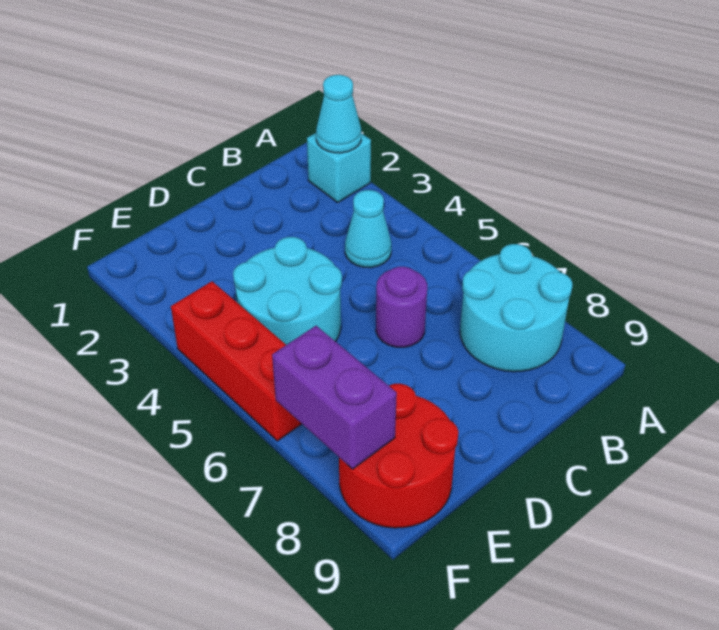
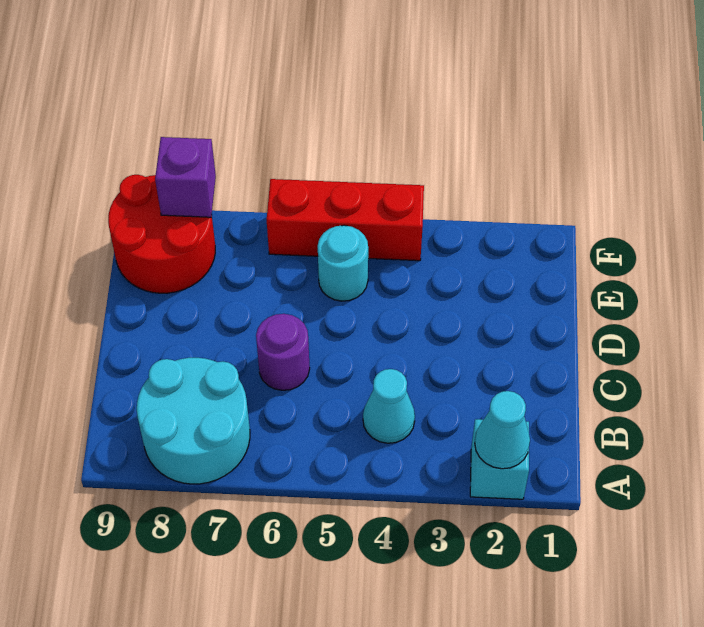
cyan round brick D4:E5 level 1 -> cyan round brick E5 level 1
purple brick F7:F8 level 2 -> purple brick F8 level 2

